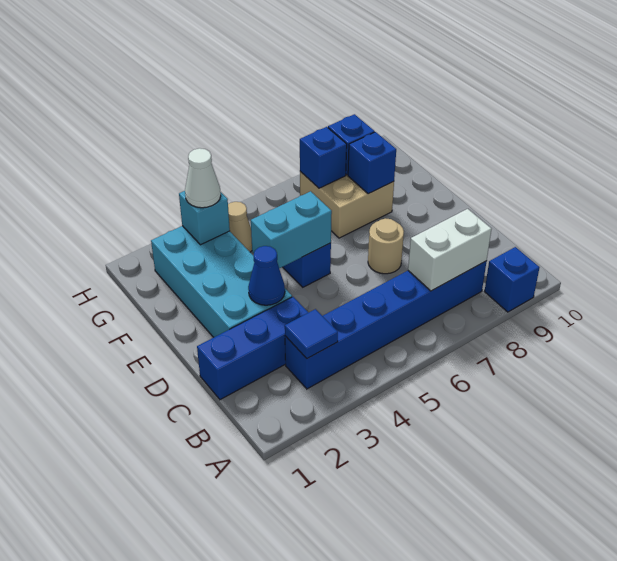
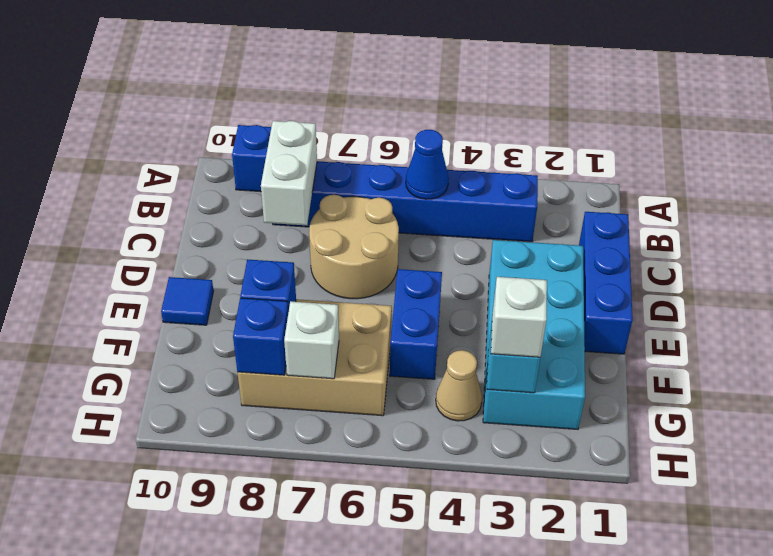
blue tile B3 level 2 -> blue tile E10 level 1
white brick B7:B8 level 2 -> white brick B8:C8 level 2
blue brick C1:C3 level 1 -> blue brick C1:E1 level 1
blue cone D3 level 2 -> blue cone B5 level 2
tan round brick D7 level 1 -> tan round brick C6:D7 level 1
cyan brick E4:E5 level 2 -> none
tan brick F7:G8 level 1 -> tan brick F6:G8 level 1
white cone G3 level 3 -> white brick G3 level 3
blue brick G7 level 2 -> white brick G7 level 2

